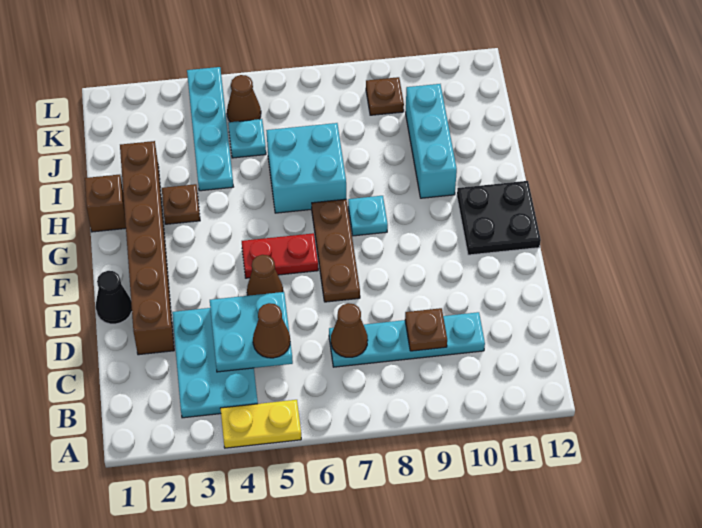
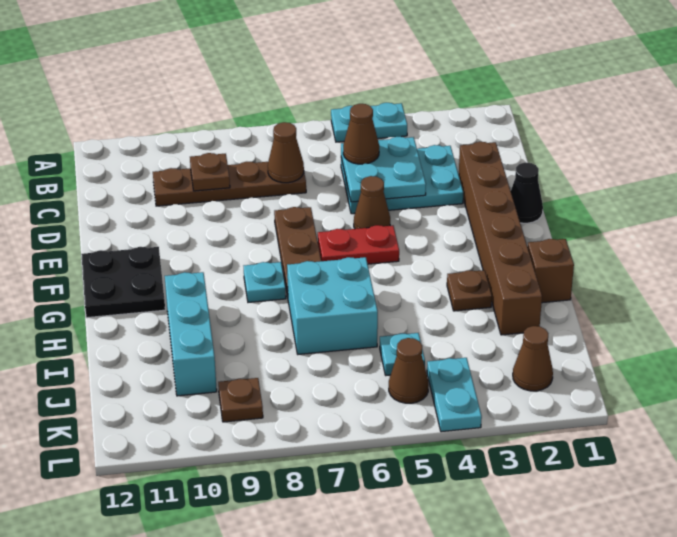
yellow plate A4:A5 level 1 -> cyan plate A4:A5 level 1
cyan plate B3:D4 level 1 -> cyan plate C3:D5 level 1
cyan plate C7:C10 level 1 -> brown plate C7:C10 level 1
cyan plate I4:L4 level 1 -> cyan plate K4:L4 level 1
none -> brown cone K2 level 1

